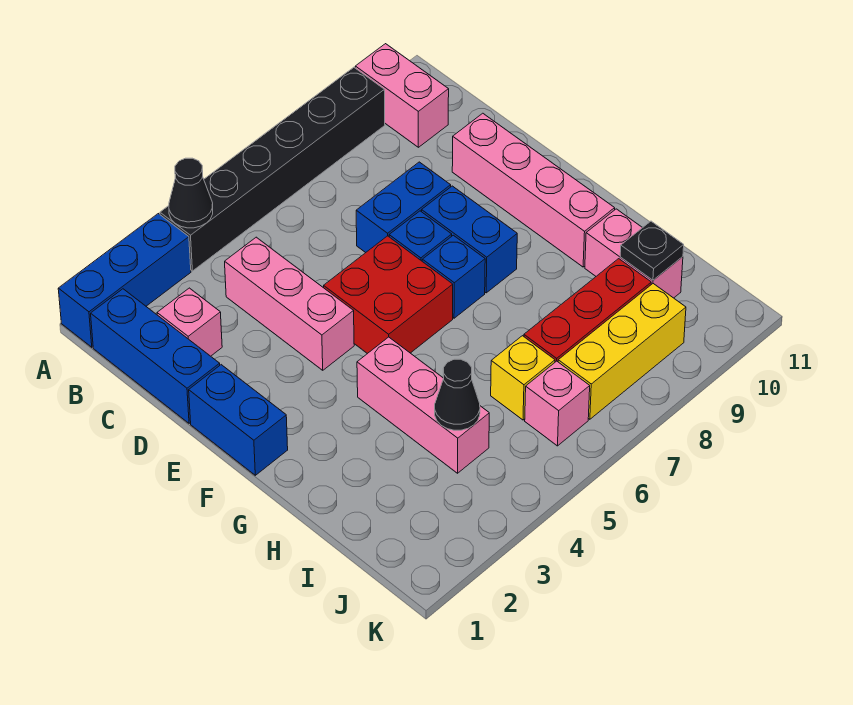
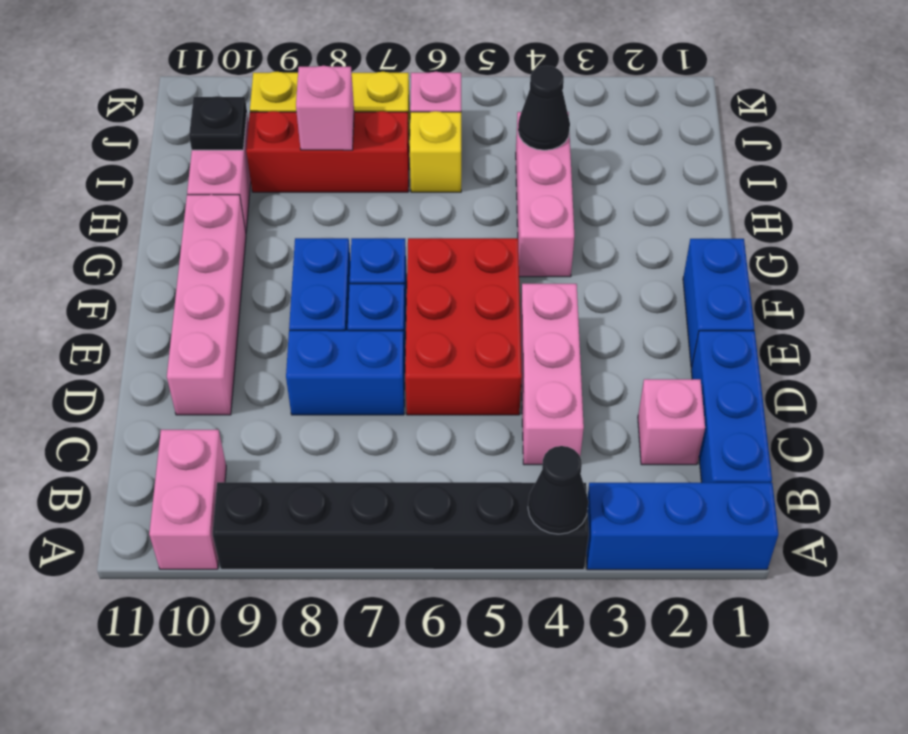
red brick E5:F6 level 1 -> red brick D5:F6 level 1
none -> pink brick I8 level 2

